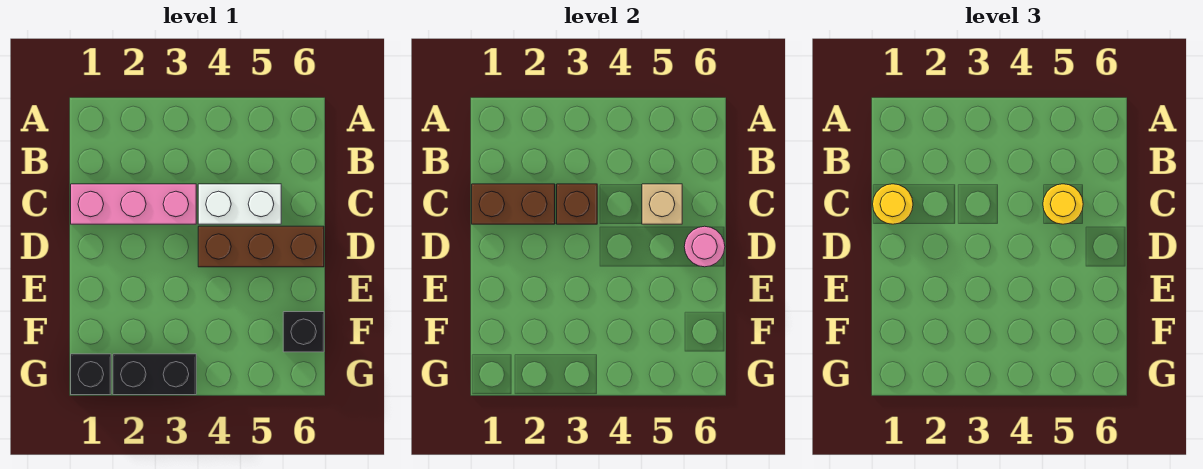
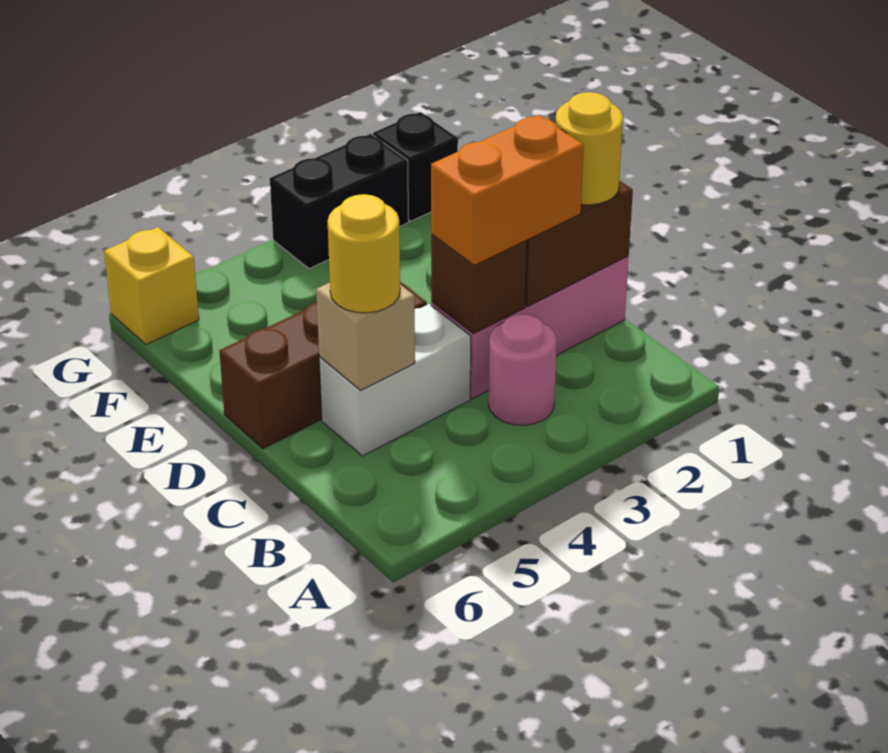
none -> orange brick C2:C3 level 3
pink round brick D6 level 2 -> pink round brick B3 level 1
black brick F6 level 1 -> none
none -> yellow brick G6 level 1

